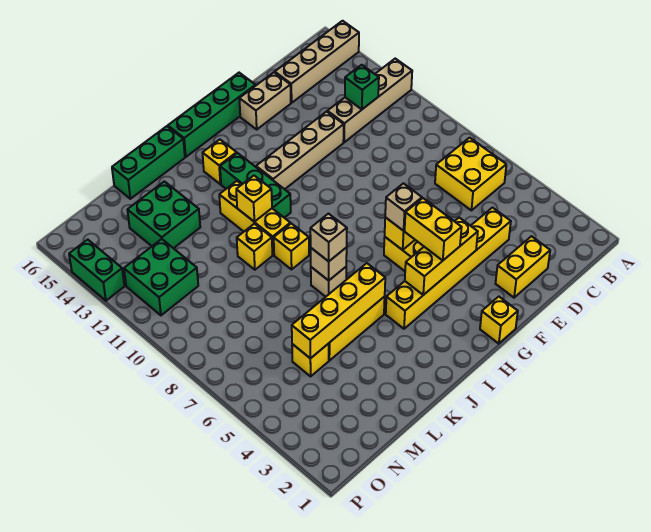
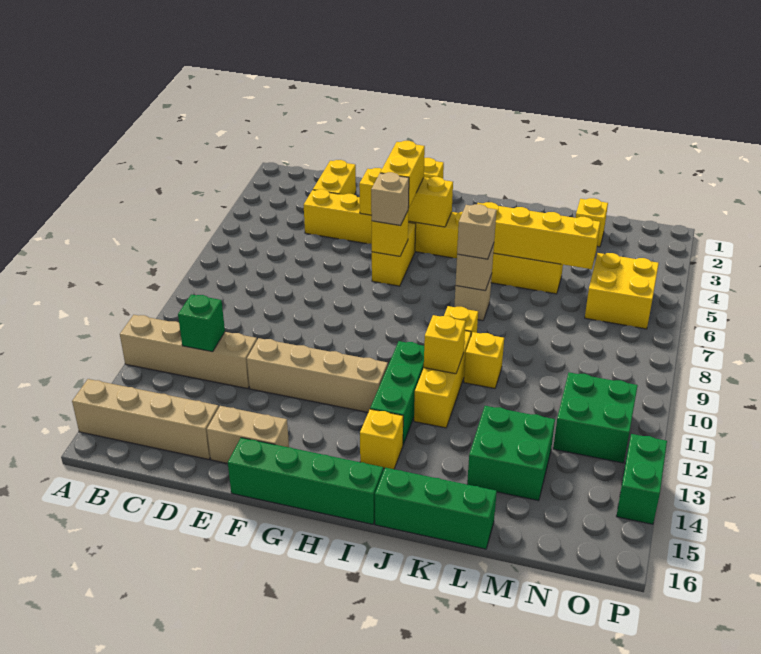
yellow brick B6:C7 level 1 -> yellow brick N5:O6 level 1
yellow brick D2:E2 level 1 -> yellow brick D2:D3 level 1
yellow brick M5 level 1 -> yellow brick M2 level 1

